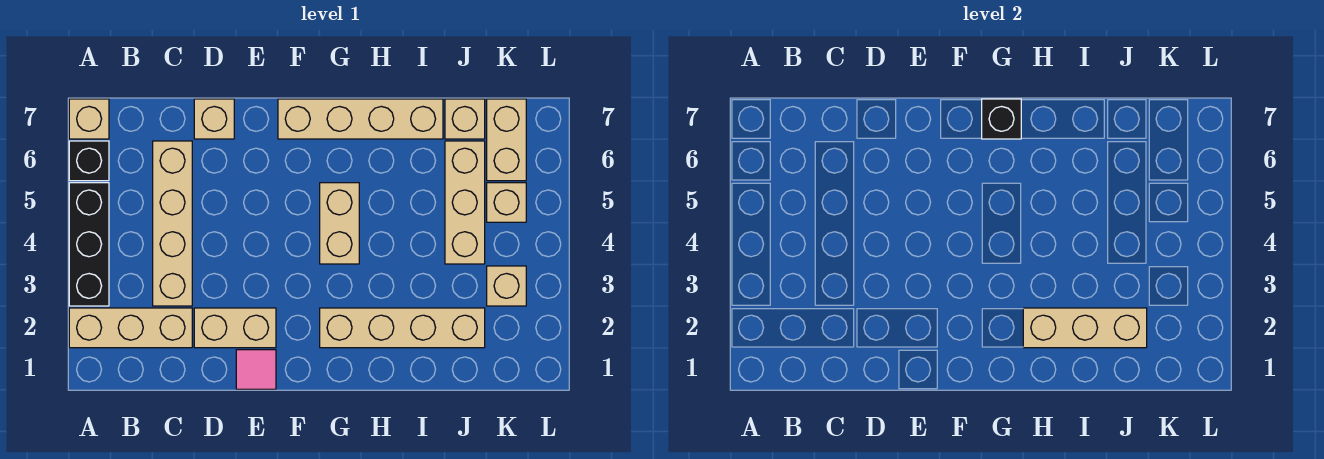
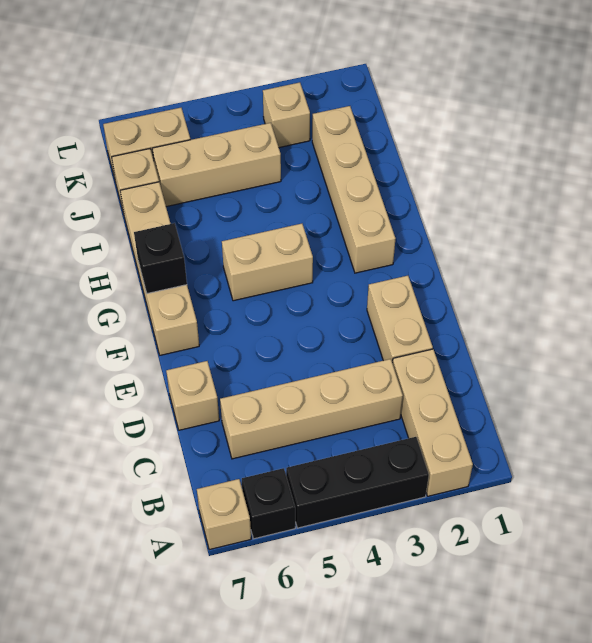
pink tile E1 level 1 -> none
tan brick H2:J2 level 2 -> none
tan brick K5 level 1 -> none

